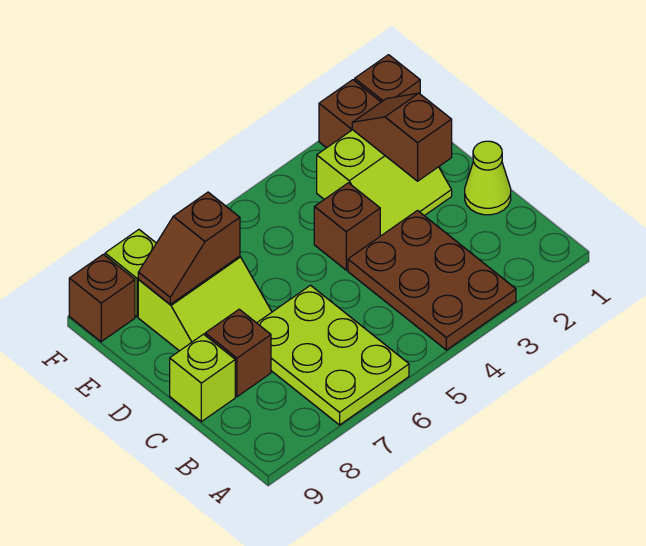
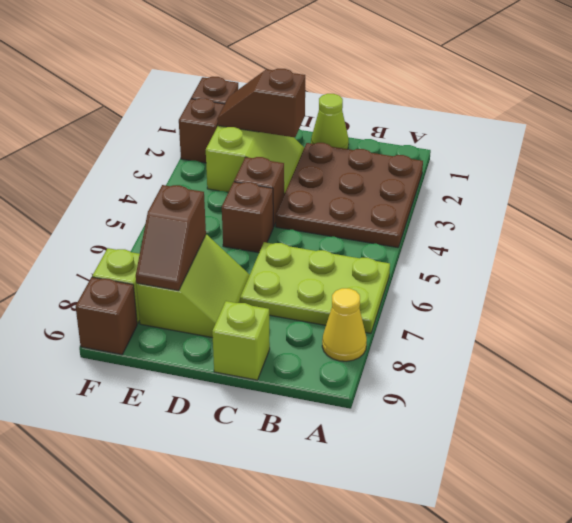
brown plate A3:C4 level 1 -> brown plate A2:C4 level 1
none -> yellow cone A8 level 1
brown brick C8 level 1 -> brown brick D5 level 1

